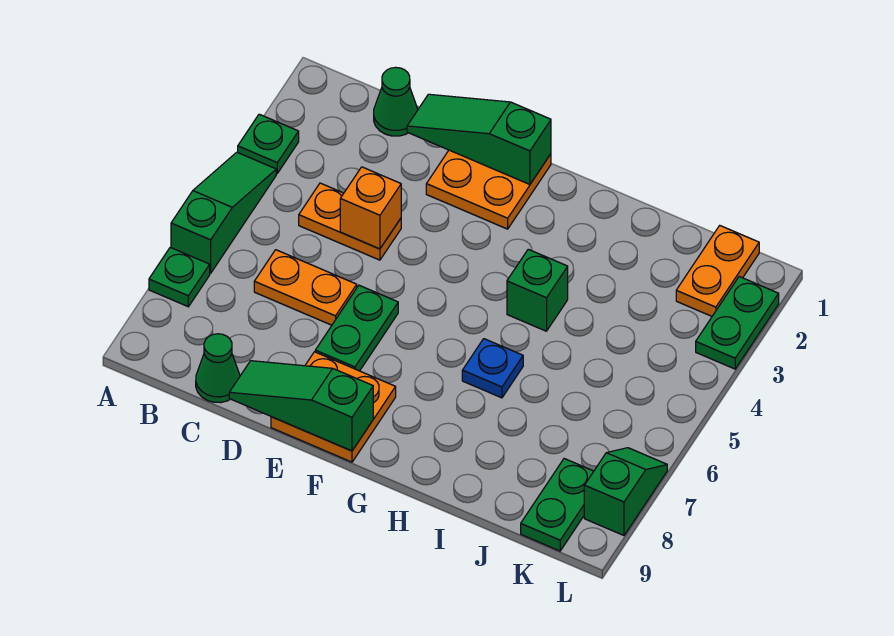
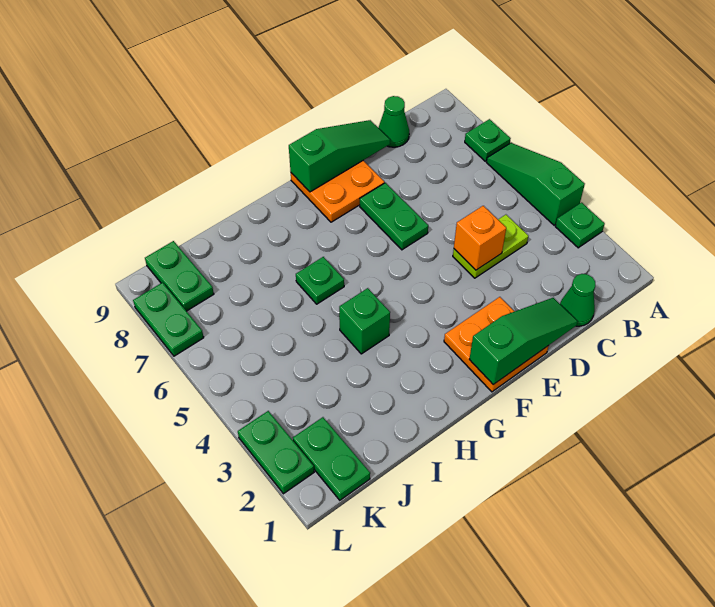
green slope A4:A6 level 1 top 6 -> green slope A4:A6 level 1 top 4
orange plate C4:D4 level 1 -> lime plate C4:D4 level 1
orange plate C6:D6 level 1 -> none
blue plate H6 level 1 -> green plate H6 level 1
orange plate K1:K2 level 1 -> green plate K1:K2 level 1
green slope L7:L8 level 1 top 8 -> green plate L7:L8 level 1

